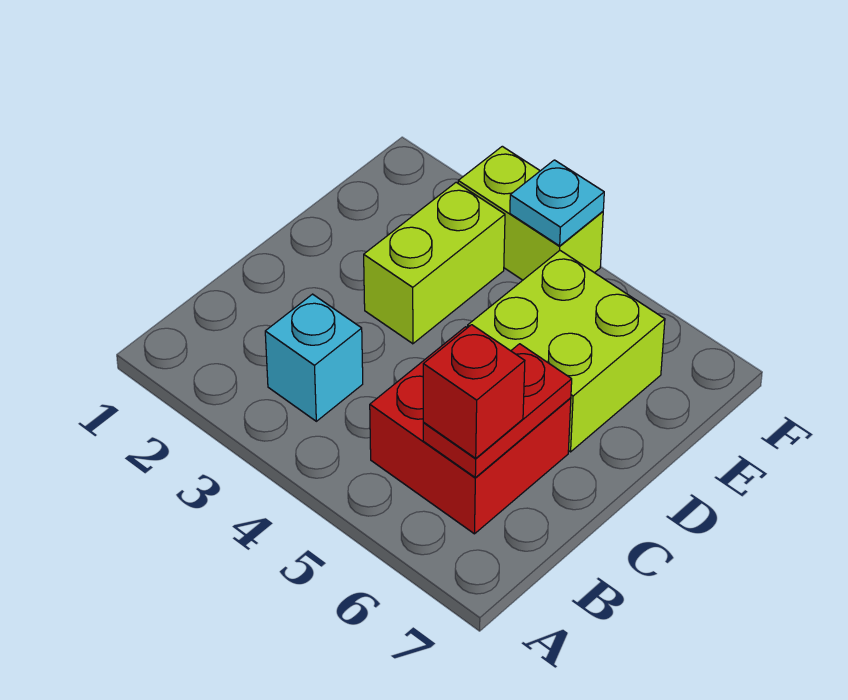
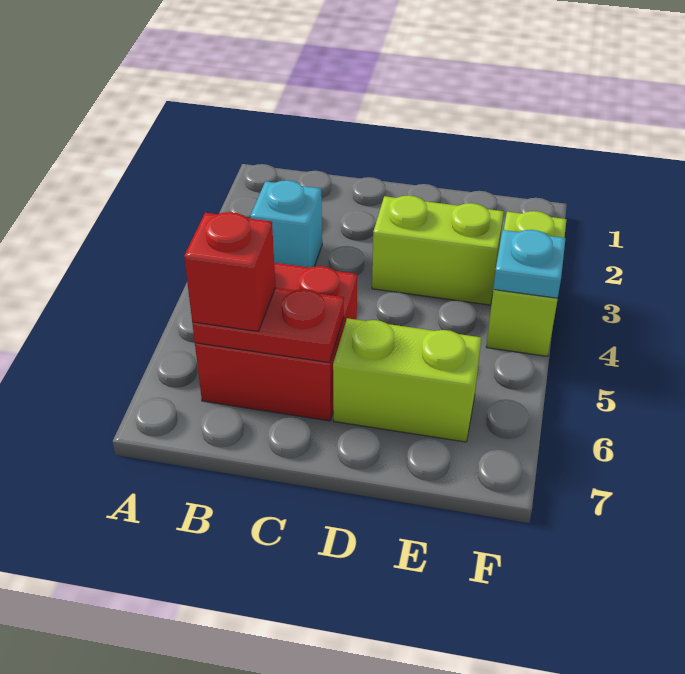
lime brick D5:E6 level 1 -> lime brick D6:E6 level 1

